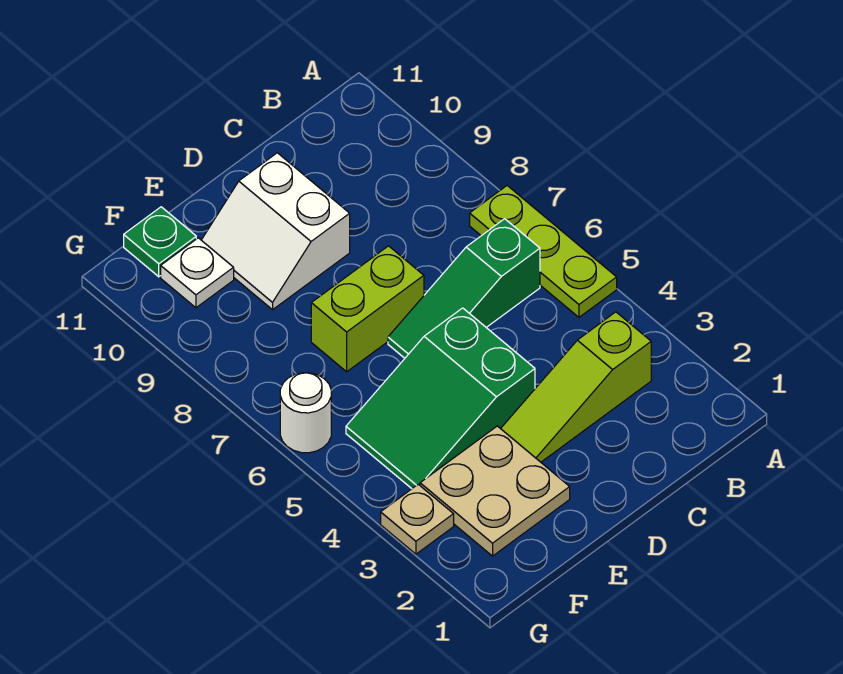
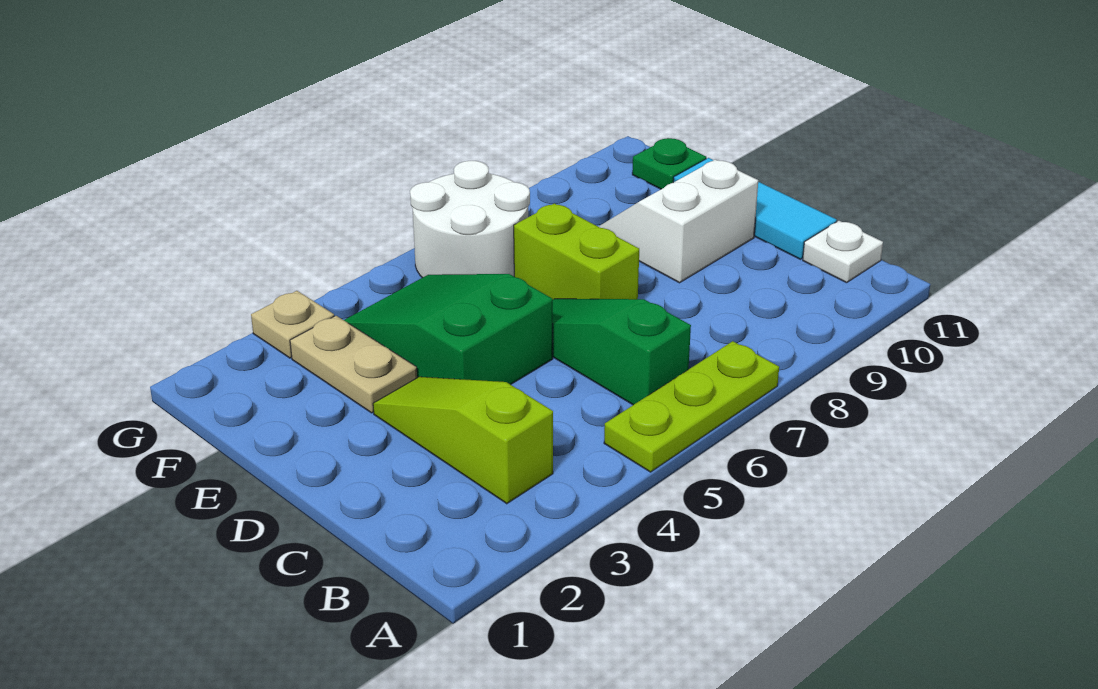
none -> cyan tile C11:E11 level 1
tan plate E2:F3 level 1 -> tan plate E3:F3 level 1
white plate F10 level 1 -> white plate B11 level 1
white round brick G6 level 1 -> white round brick F6:G7 level 1

